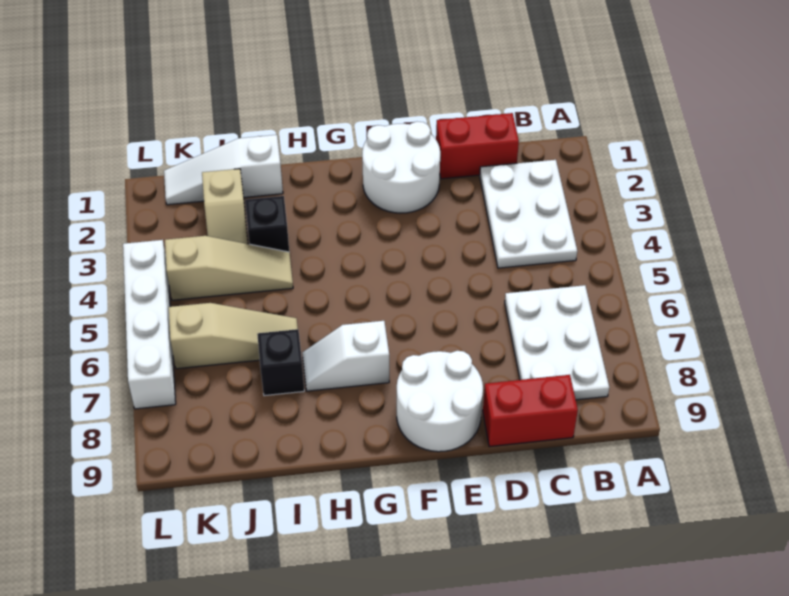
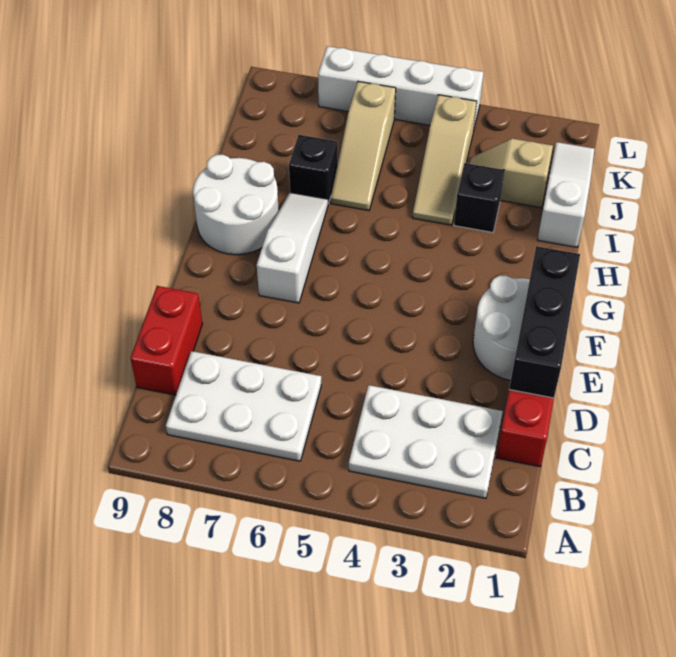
none -> black brick D1:F1 level 2
white round brick E8:F9 level 1 -> white round brick G8:H9 level 1
white slope G7:H7 level 1 top G -> white slope F7:H7 level 1 top F

